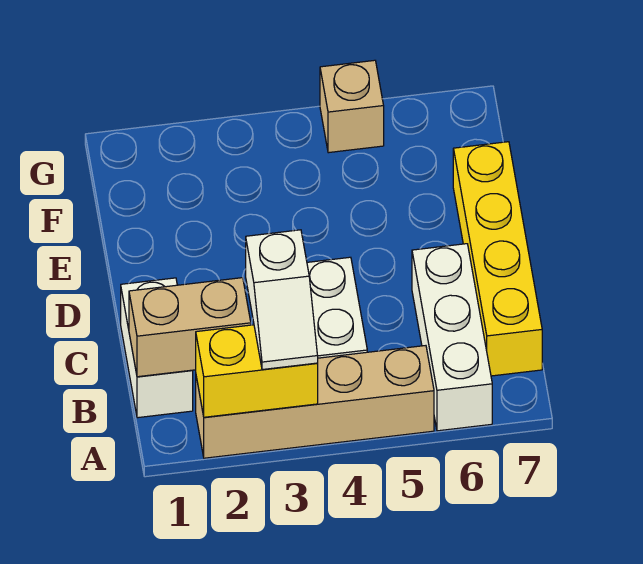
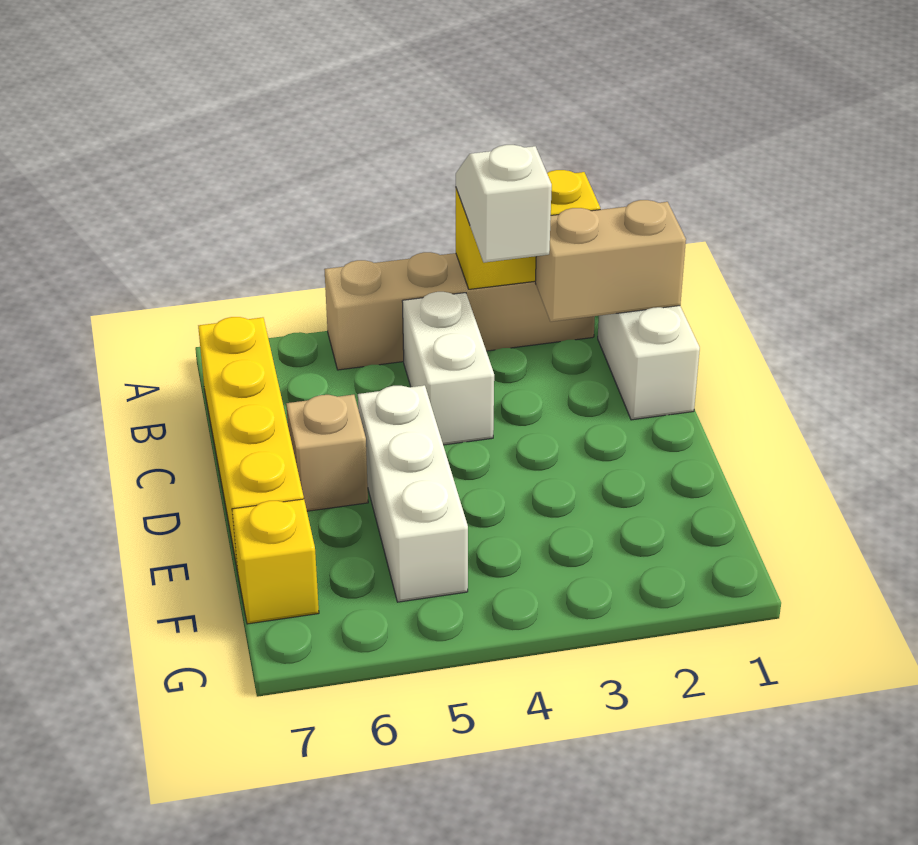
white brick A6:C6 level 1 -> white brick D5:F5 level 1
none -> yellow brick F7 level 1
tan brick G5 level 1 -> tan brick D6 level 1

